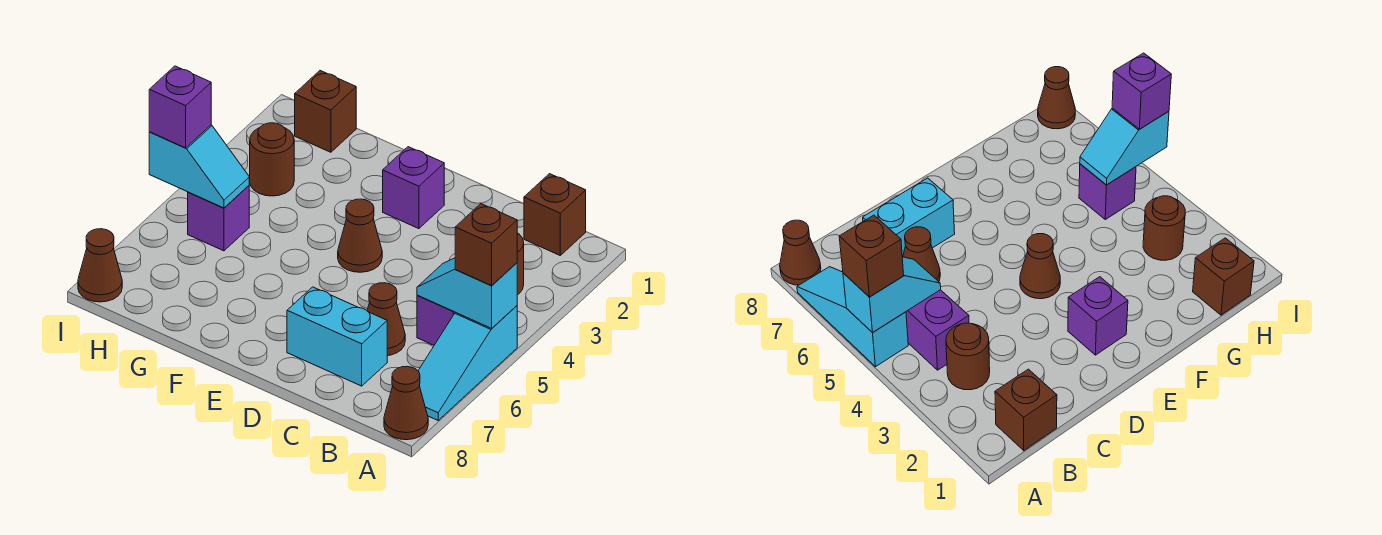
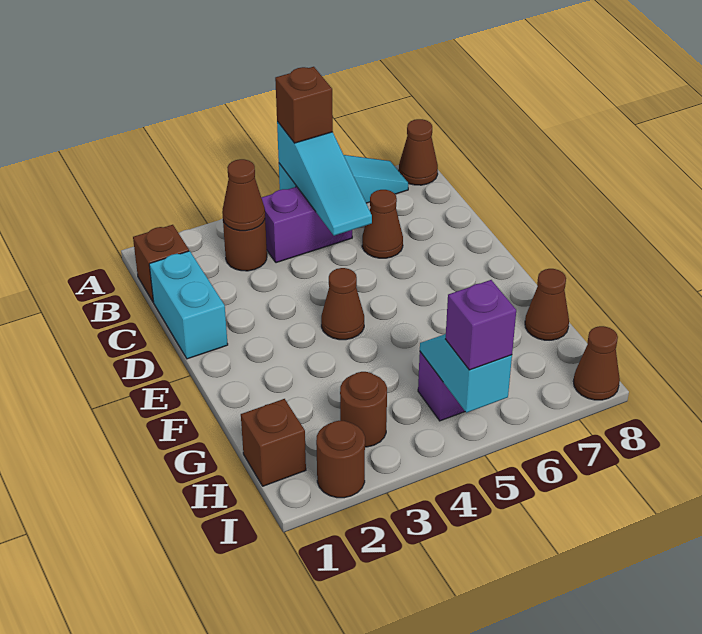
cyan slope A5:B5 level 2 top A -> cyan slope A5:C5 level 2 top A
none -> brown cone B3 level 2
cyan brick C7:D7 level 1 -> cyan brick C1:D1 level 1
purple brick E2 level 1 -> none
none -> brown cone G8 level 1
none -> brown round brick I2 level 1

